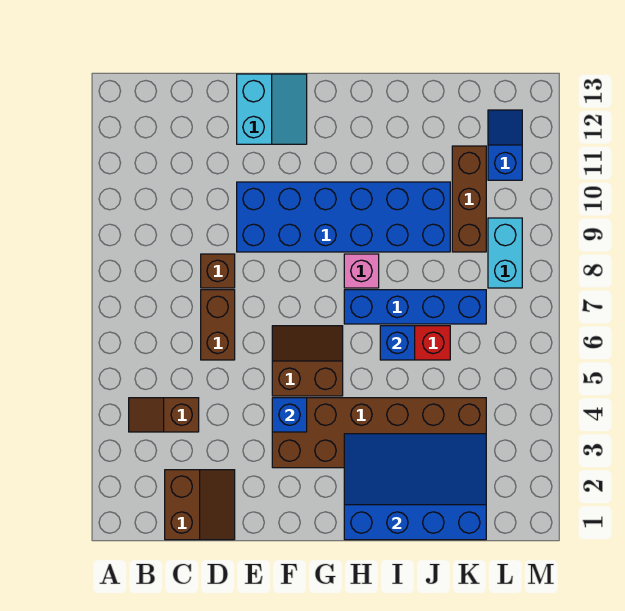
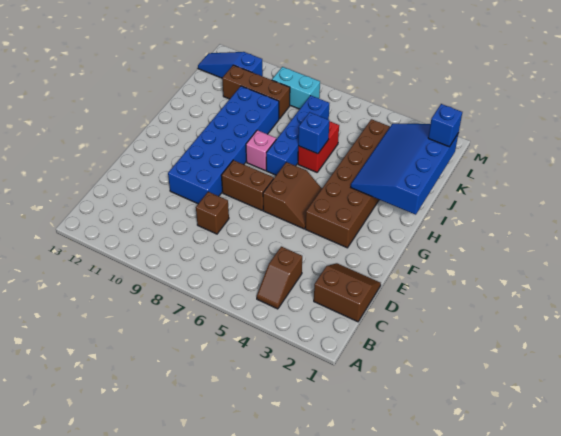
brown brick D6:D7 level 1 -> brown brick F7:F8 level 1
cyan slope E12:F13 level 1 top E -> none
blue brick F4 level 2 -> blue brick K1 level 3
brown slope F5:G6 level 1 top 5 -> brown slope F5:G6 level 1 top 6
blue slope L11:L12 level 1 top 11 -> blue slope L11:L13 level 1 top 11

